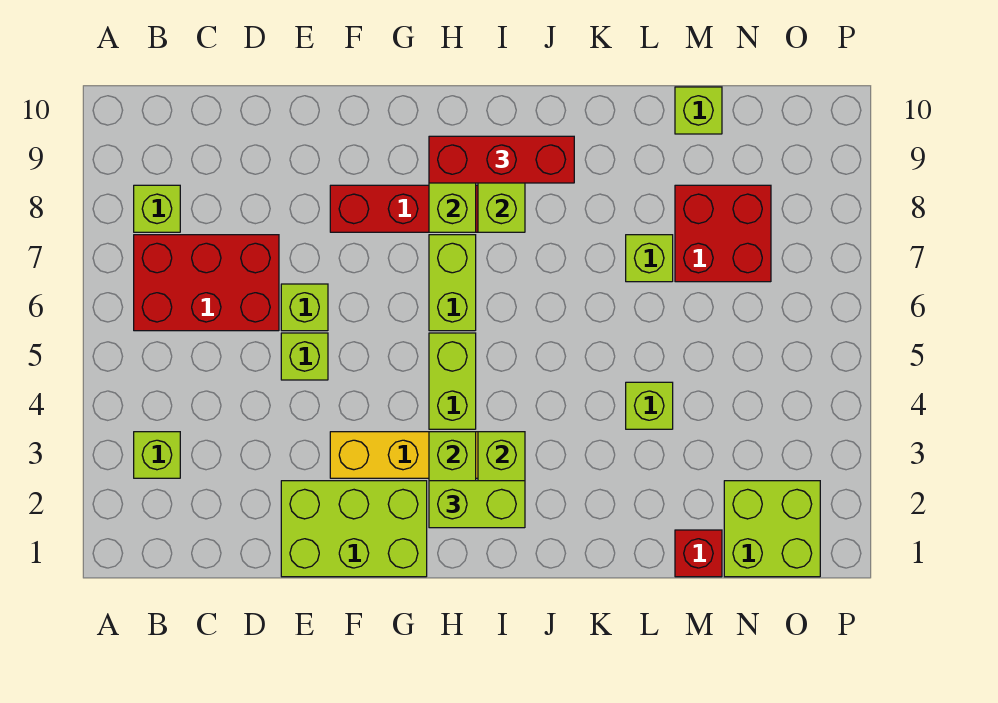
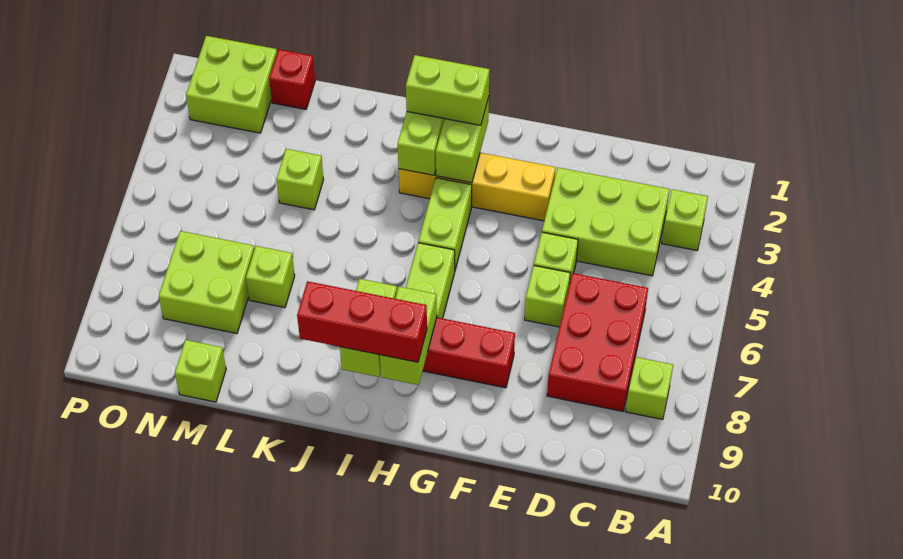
red brick B6:D7 level 1 -> red brick C6:D8 level 1
lime brick E1:G2 level 1 -> lime brick C3:E4 level 1
red brick M7:N8 level 1 -> lime brick M7:N8 level 1

